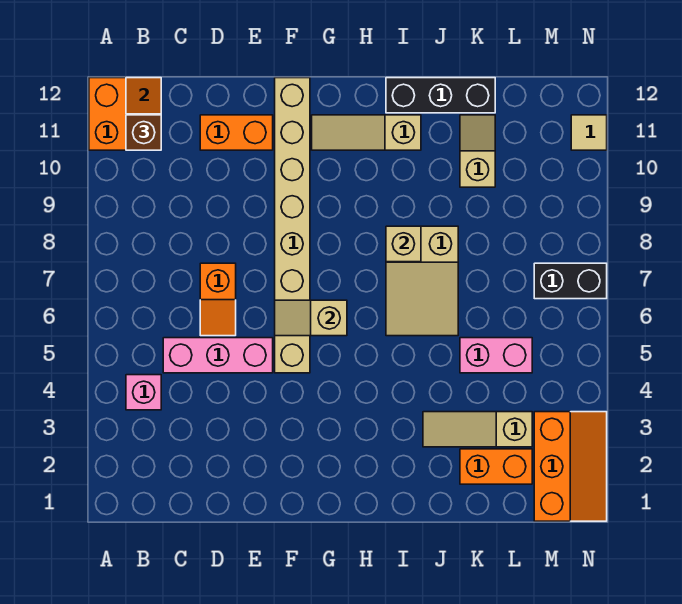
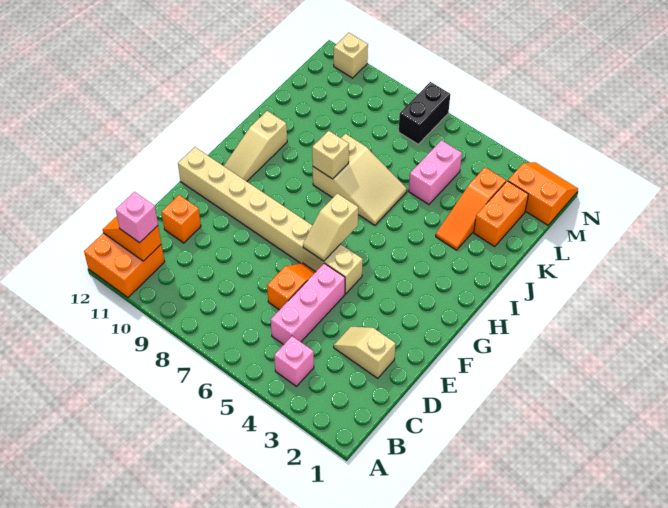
brown brick B11 level 3 -> pink brick B11 level 3
orange slope D6:D7 level 1 top 7 -> orange slope D6:E6 level 1 top D
orange brick D11:E11 level 1 -> orange brick D11 level 1
black brick I12:K12 level 1 -> none
tan slope J3:L3 level 1 top L -> orange slope J3:L3 level 1 top L
tan slope K10:K11 level 1 top 10 -> tan slope D2:D3 level 1 top 2
orange slope M1:N3 level 1 top M -> orange slope M1:N2 level 1 top M
tan tile N11 level 1 -> tan brick N11 level 1

